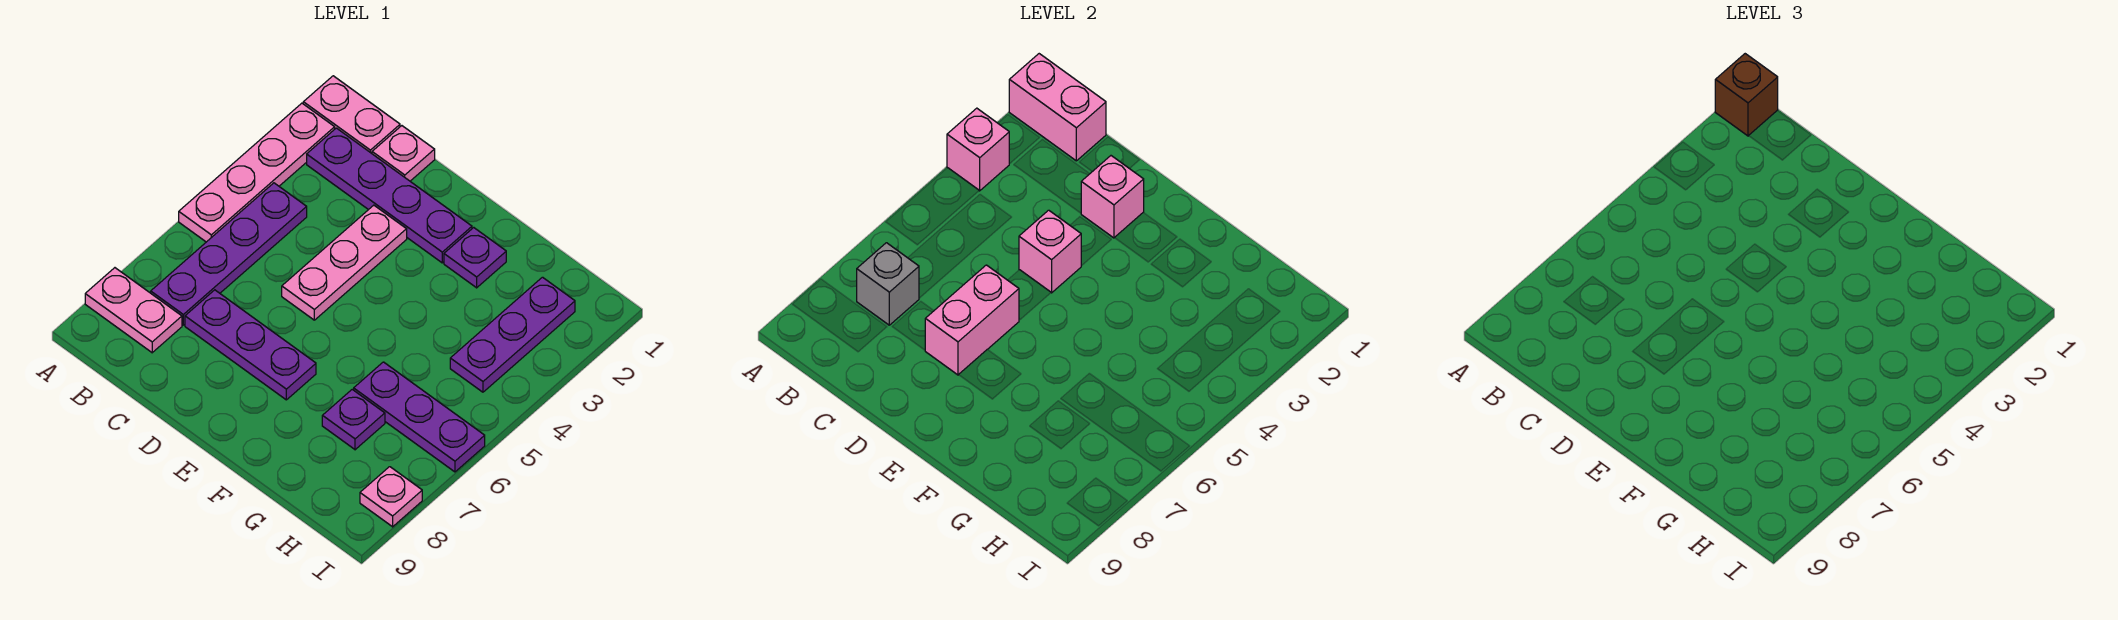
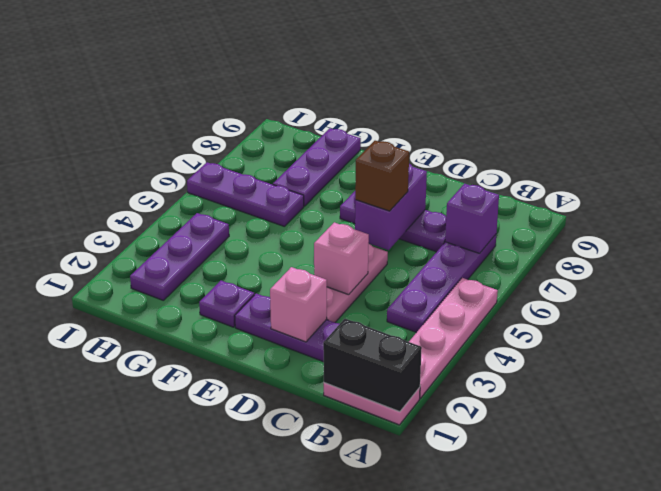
pink brick A1:B1 level 2 -> black brick A1:B1 level 2
brown brick A1 level 3 -> brown brick D6 level 3
pink brick A3 level 2 -> none
pink plate A8:B8 level 1 -> none
grey brick B7 level 2 -> purple brick B7 level 2
pink plate C1 level 1 -> none
pink brick D6:D7 level 2 -> purple brick D6:D7 level 2
purple plate G7 level 1 -> purple plate G7:G9 level 1
pink plate I8 level 1 -> none

